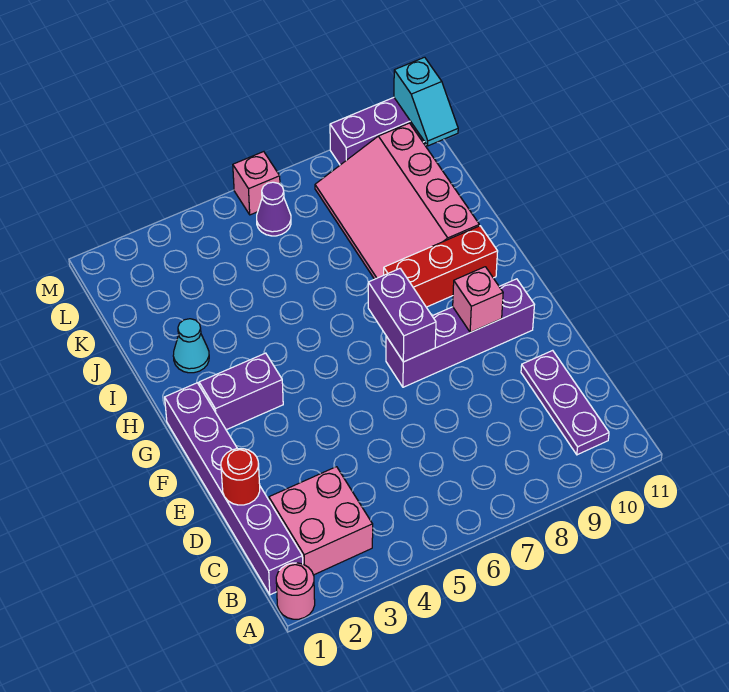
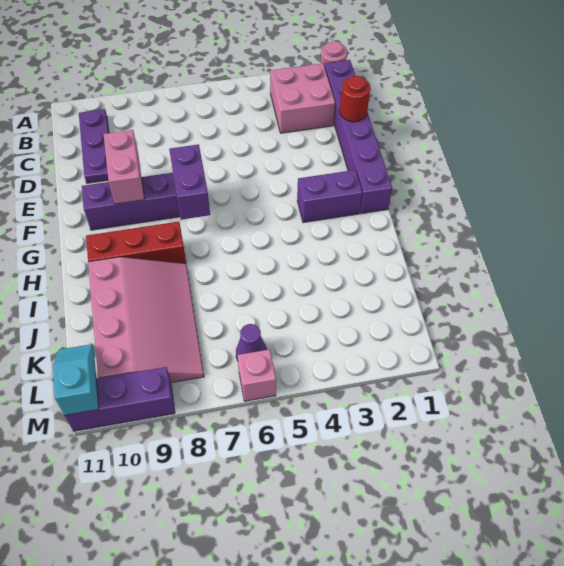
pink brick F9 level 2 -> pink brick E9:F9 level 2
cyan cone I2 level 1 -> none

